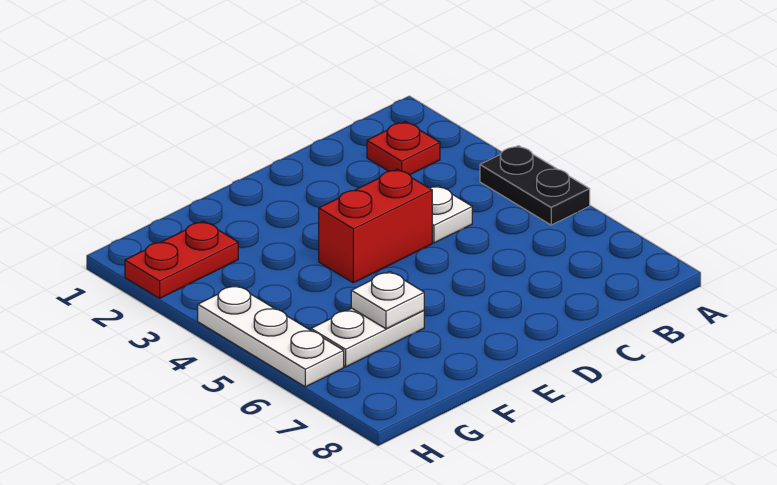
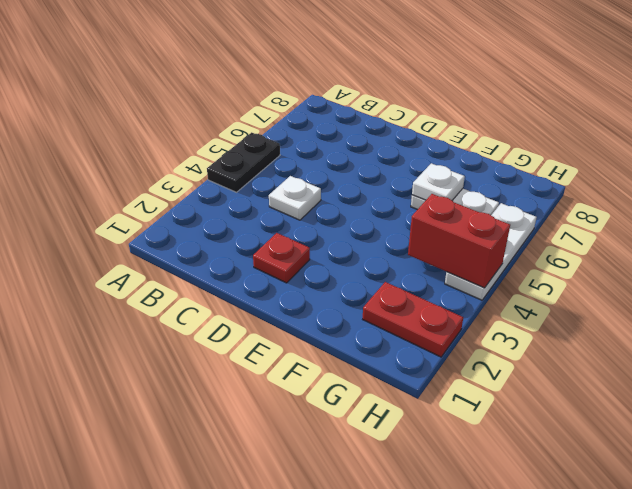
red plate B2 level 1 -> red plate D2 level 1
red brick D4:E4 level 1 -> red brick G4:H4 level 2

